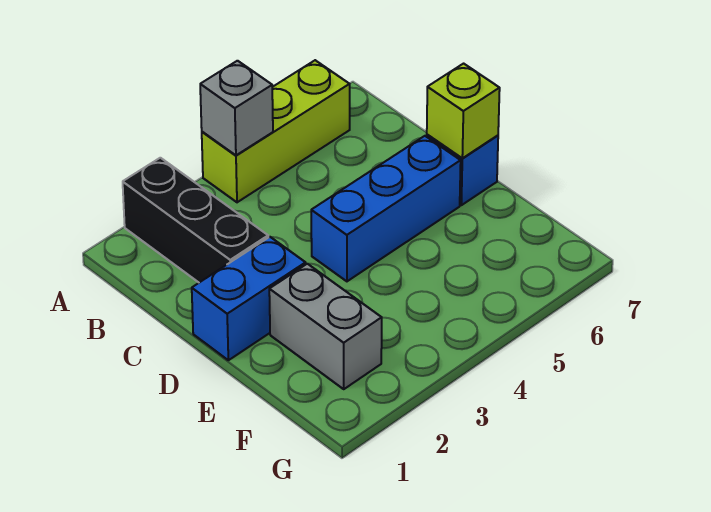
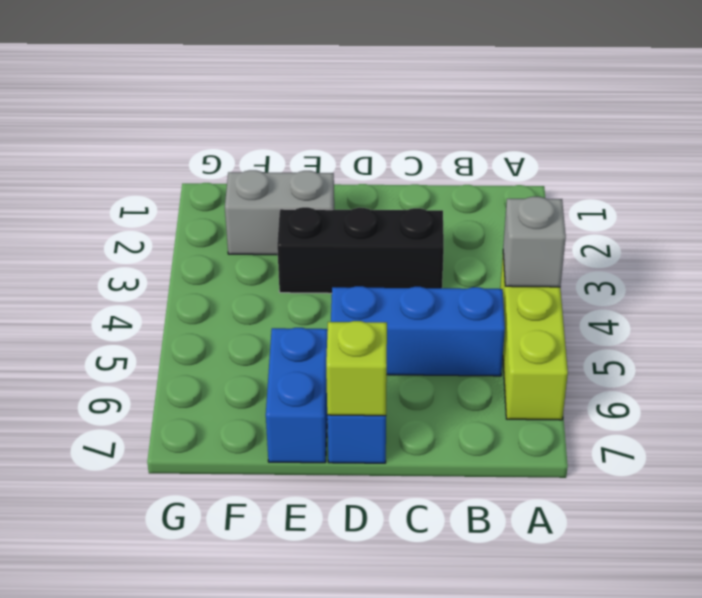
black brick A2:C2 level 1 -> black brick C3:E3 level 1
blue brick D1:D2 level 1 -> blue brick E6:E7 level 1
blue brick D4:D6 level 1 -> blue brick B5:D5 level 1

